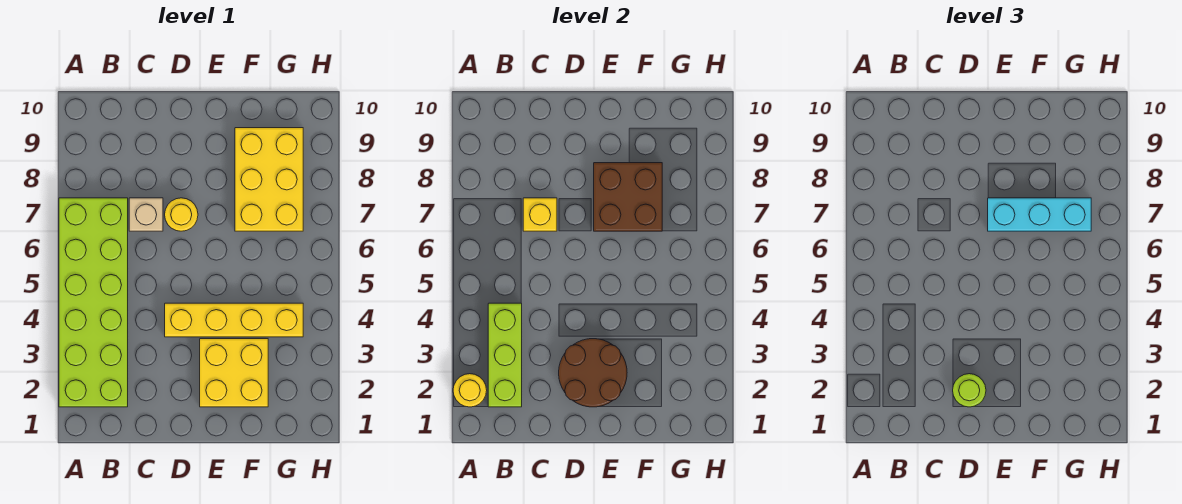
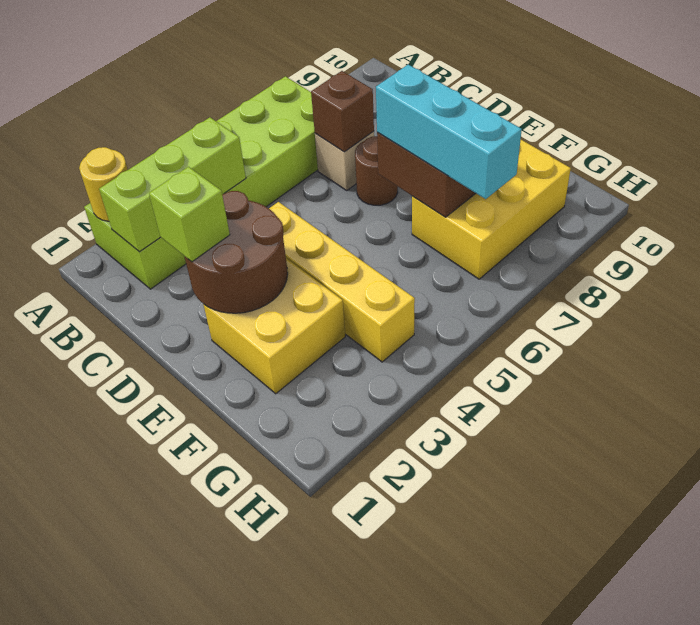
yellow brick C7 level 2 -> brown brick C7 level 2
lime round brick D2 level 3 -> lime brick D2 level 3
yellow round brick D7 level 1 -> brown round brick D7 level 1

